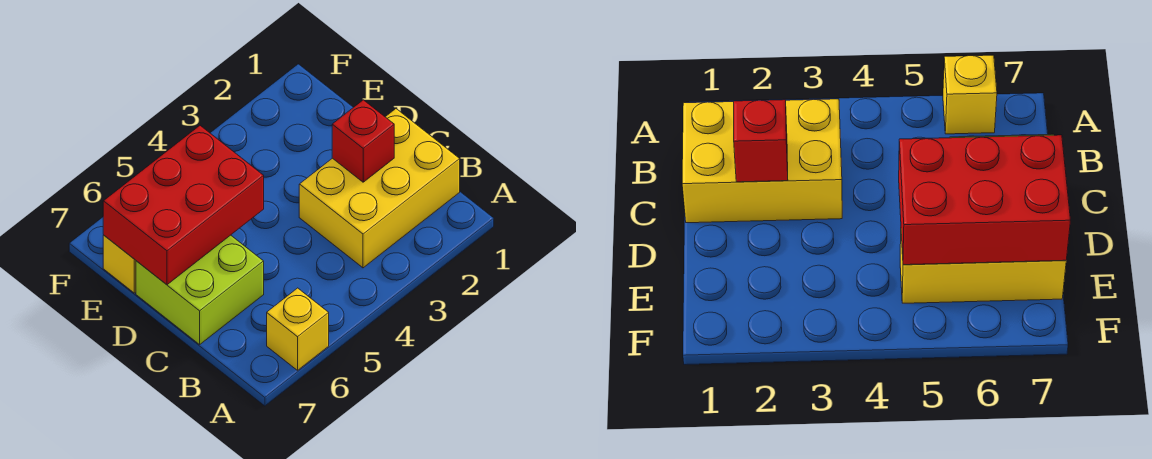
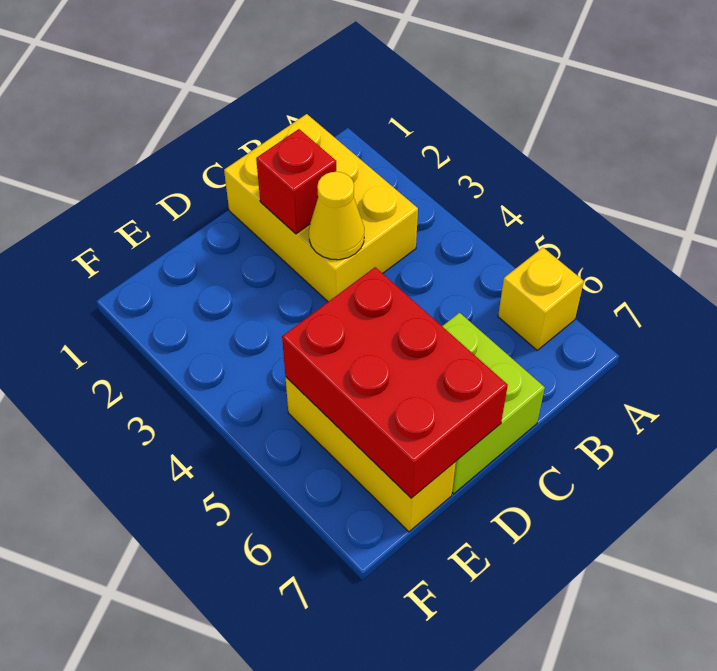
none -> yellow cone C3 level 2

